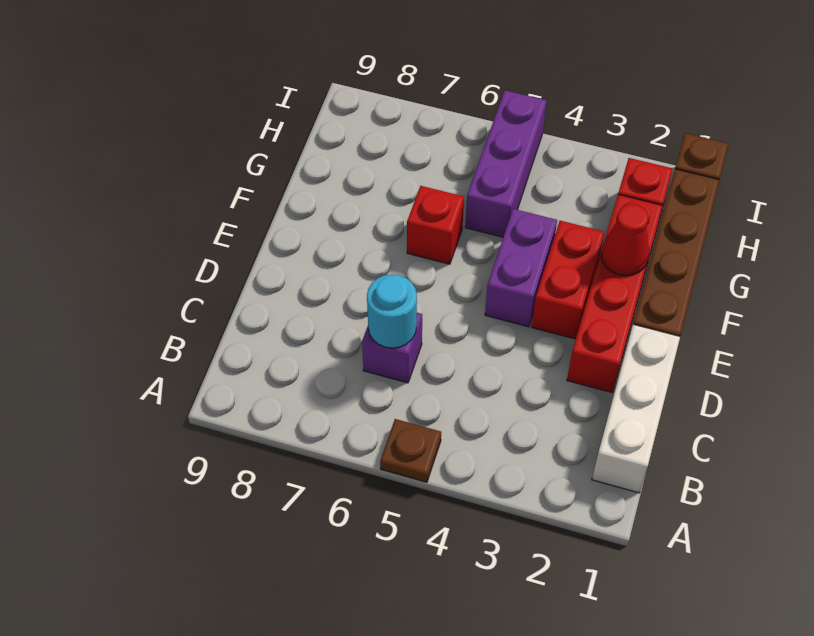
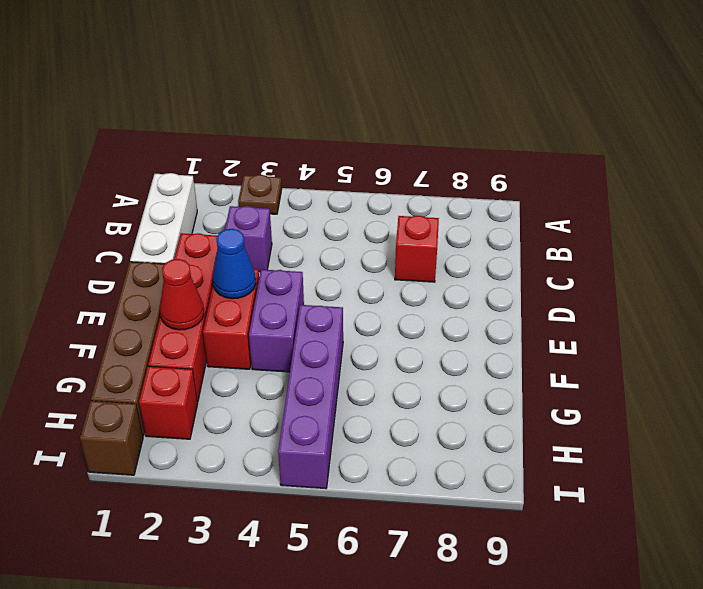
brown plate A5 level 1 -> brown plate A3 level 1
purple brick C6 level 1 -> purple brick C3 level 1
cyan round brick C6 level 2 -> none
none -> blue cone E3 level 2
red brick F6 level 1 -> red brick C7 level 1
purple brick G5:I5 level 1 -> purple brick F5:I5 level 1

